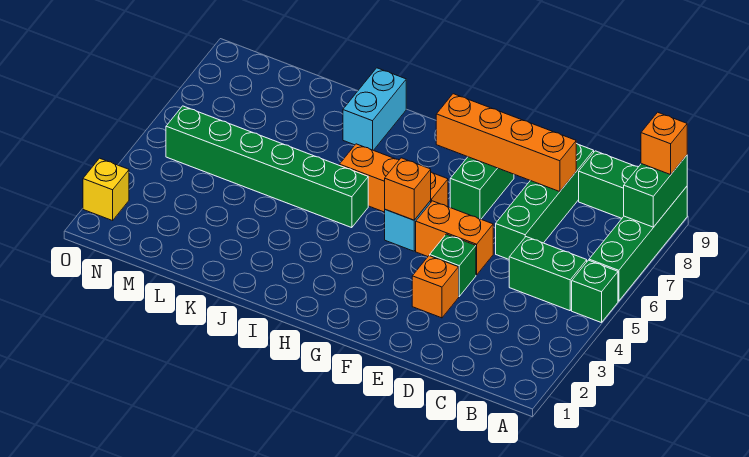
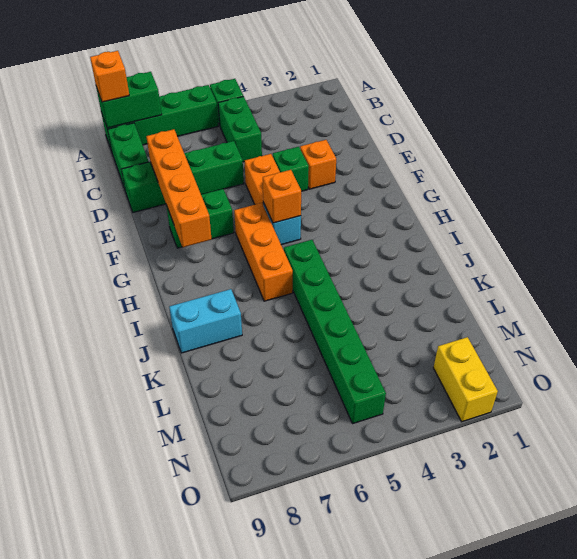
yellow brick O2 level 1 -> yellow brick N2:O2 level 1

